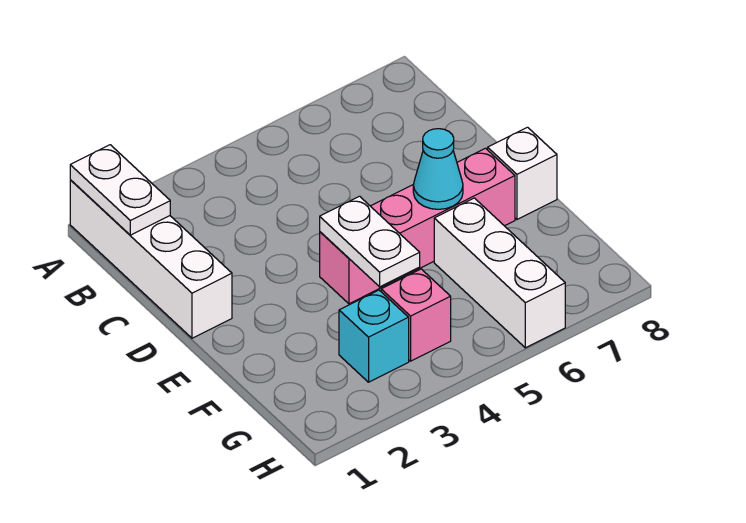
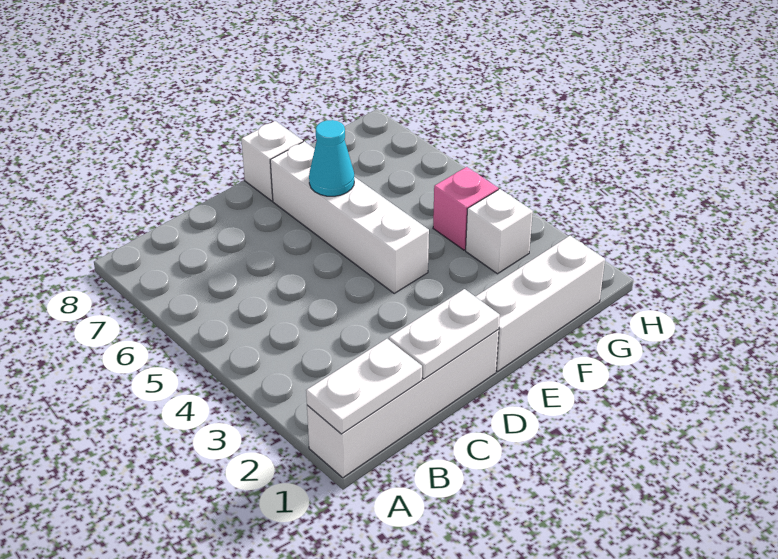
pink brick E4:E7 level 1 -> white brick E4:E7 level 1
white plate E4:F4 level 2 -> white plate C1:D1 level 2
white brick F6:H6 level 1 -> white brick E1:G1 level 1
cyan brick G3 level 1 -> white brick G3 level 1

